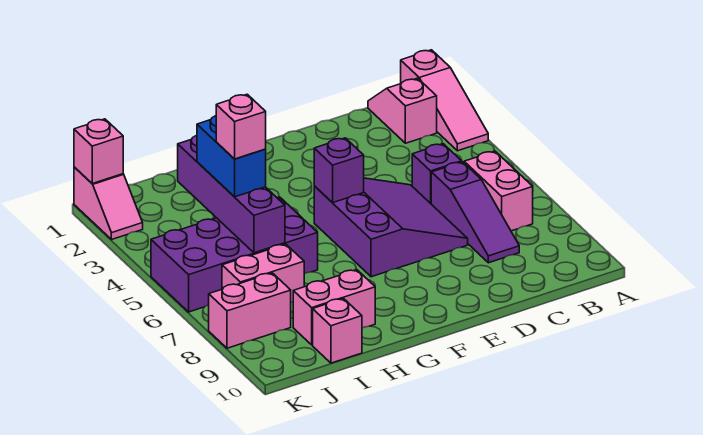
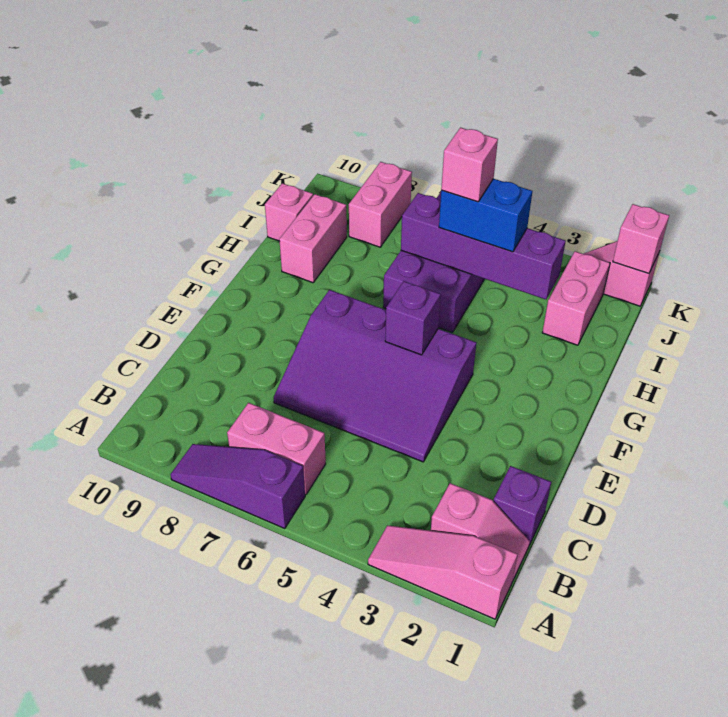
purple brick C5 level 1 -> purple brick C1 level 1
purple slope C6:C8 level 1 top 6 -> purple slope A6:A8 level 1 top 6
purple slope D5:F7 level 1 top F -> purple slope D4:F7 level 1 top F
pink brick I7:J7 level 1 -> pink brick I2:J2 level 1

